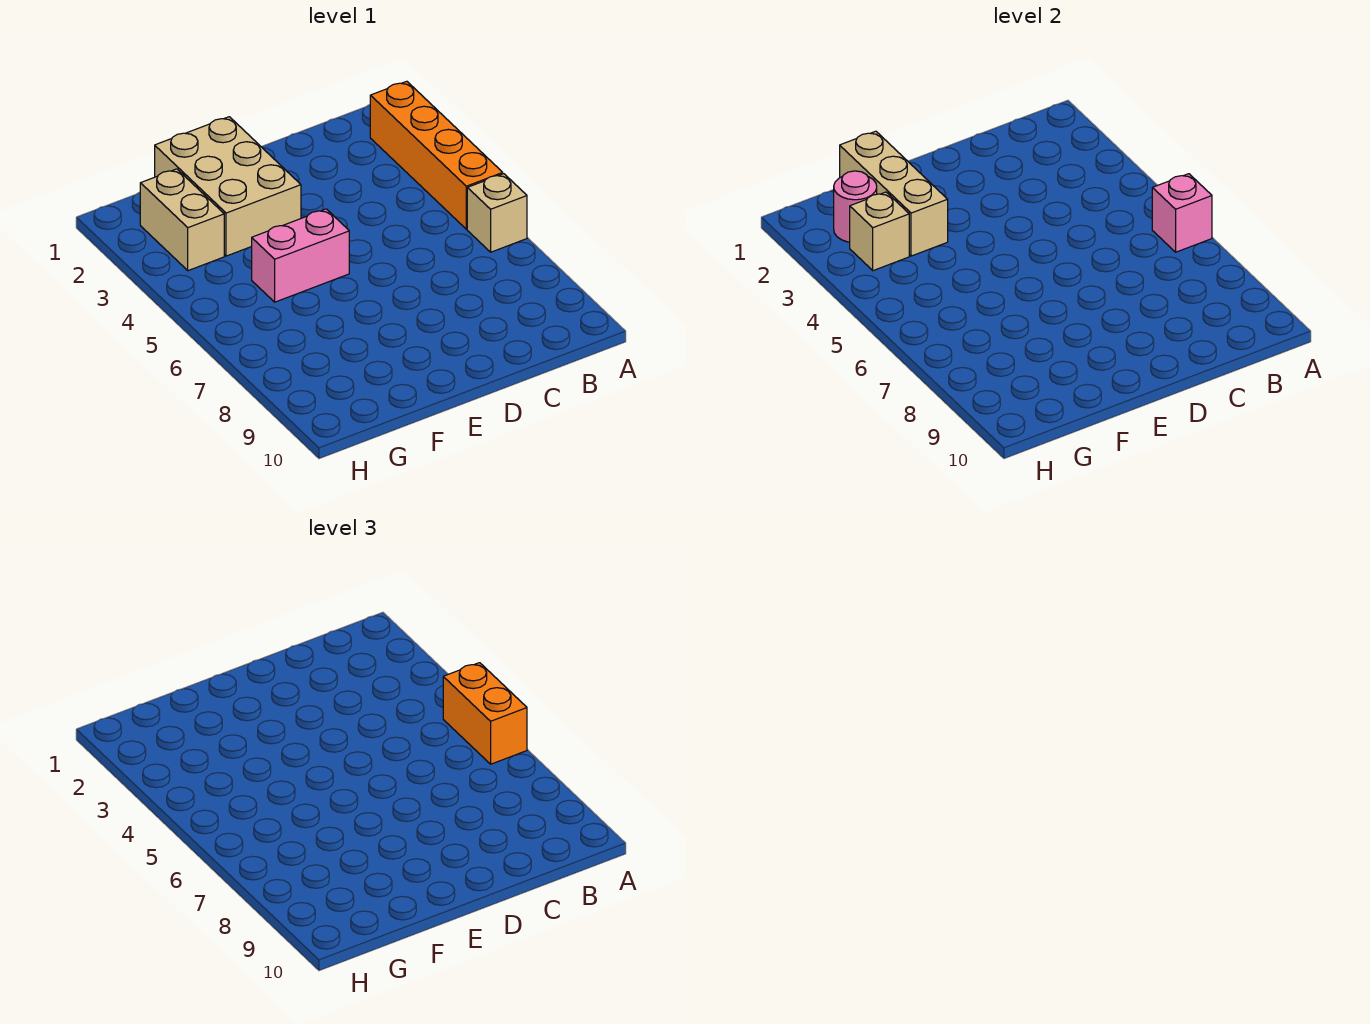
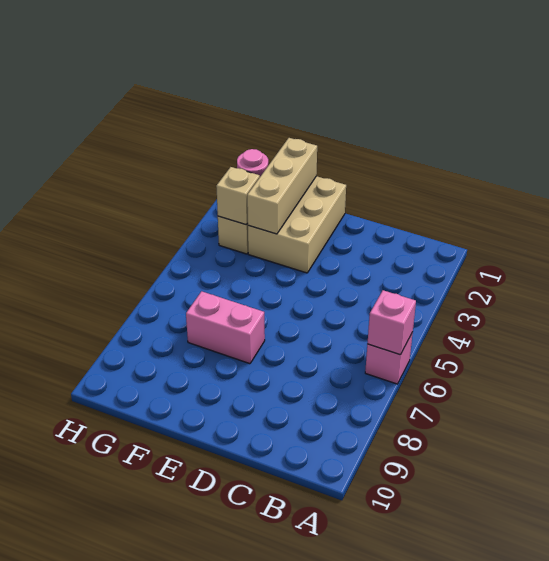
orange brick A2:A5 level 1 -> none
orange brick A5:A6 level 3 -> none
tan brick A6 level 1 -> pink brick A6 level 1
pink brick E5:F5 level 1 -> pink brick E7:F7 level 1

